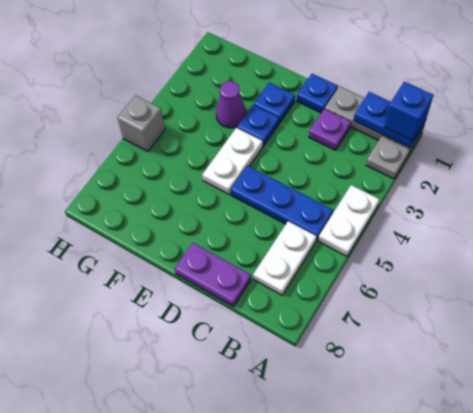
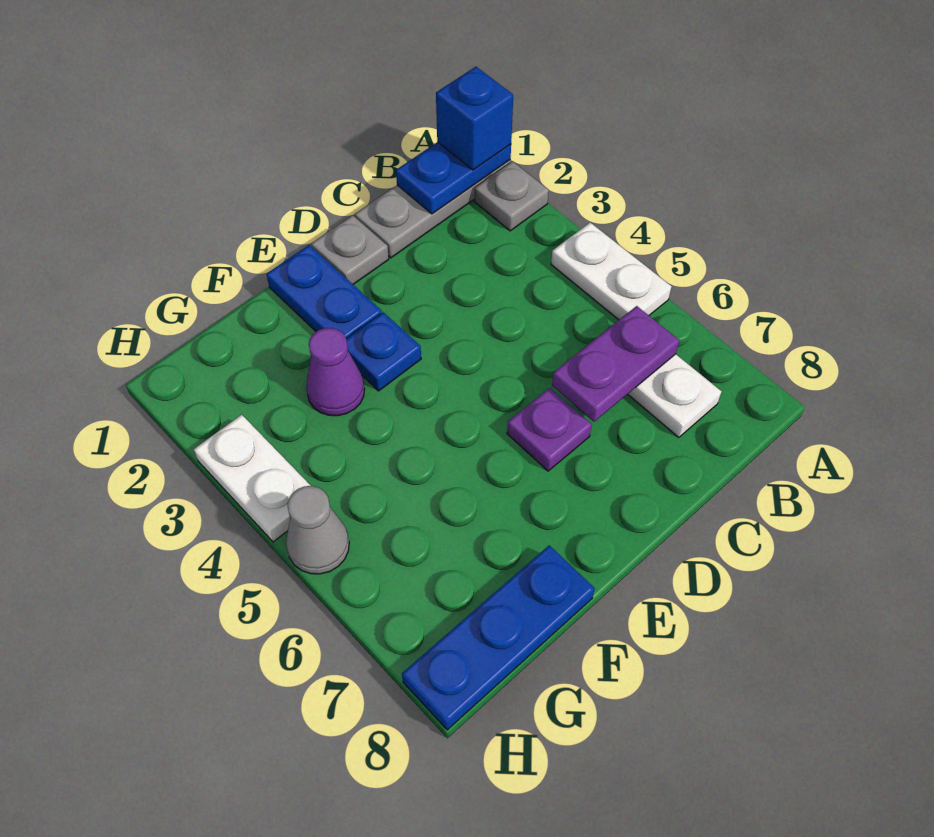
blue plate B5:D5 level 1 -> blue plate F8:H8 level 1
purple plate C2 level 1 -> purple plate D6 level 1
purple plate C8:D8 level 1 -> purple plate B6:C6 level 2
blue plate D1 level 1 -> grey plate D1 level 1
blue plate E2 level 1 -> blue plate E1:E2 level 1
white plate E4:E5 level 1 -> white plate H3:H4 level 1
grey brick H5 level 1 -> grey cone H5 level 1

